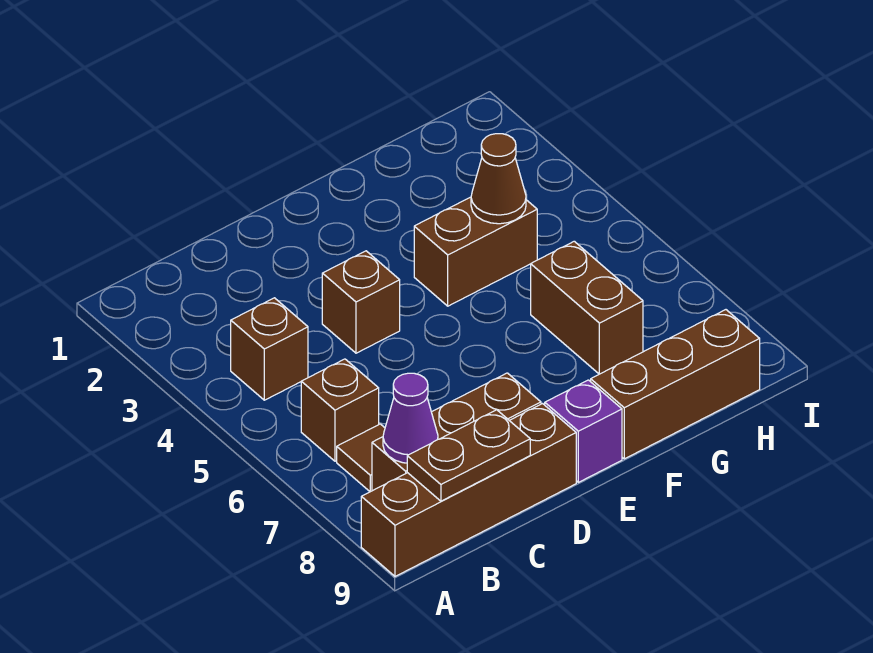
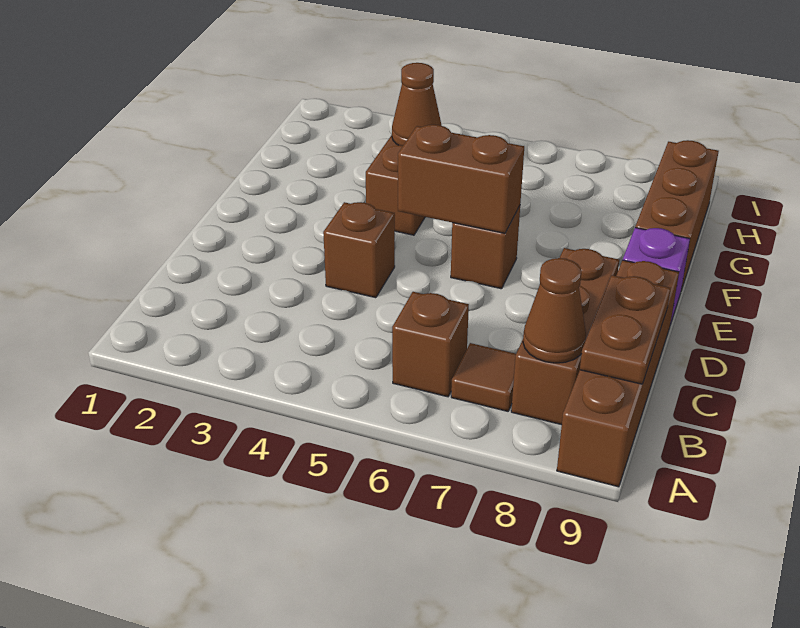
brown brick B4 level 1 -> brown brick E6 level 1
purple cone B8 level 2 -> brown cone B8 level 2
brown brick G6:G7 level 1 -> brown brick E5:E6 level 2

